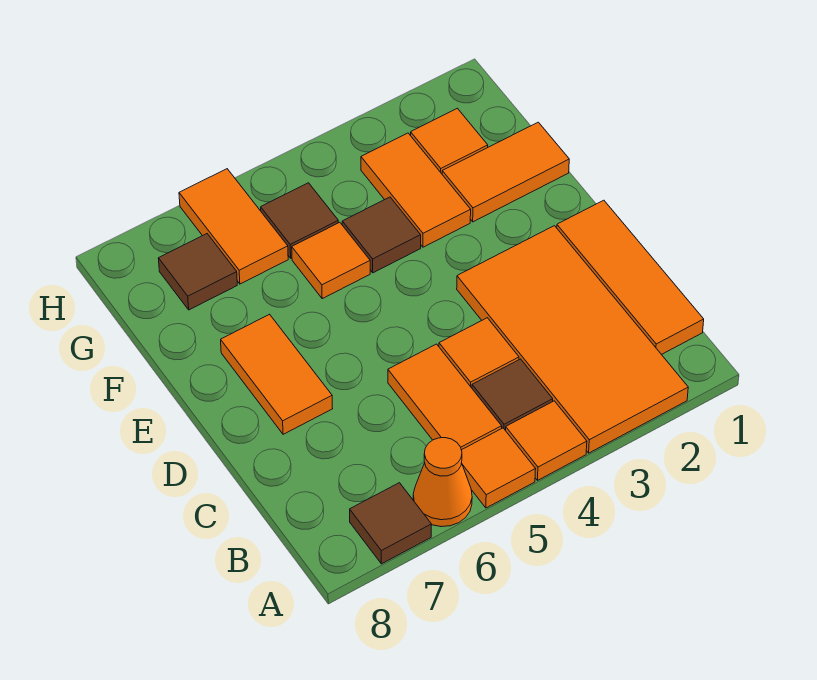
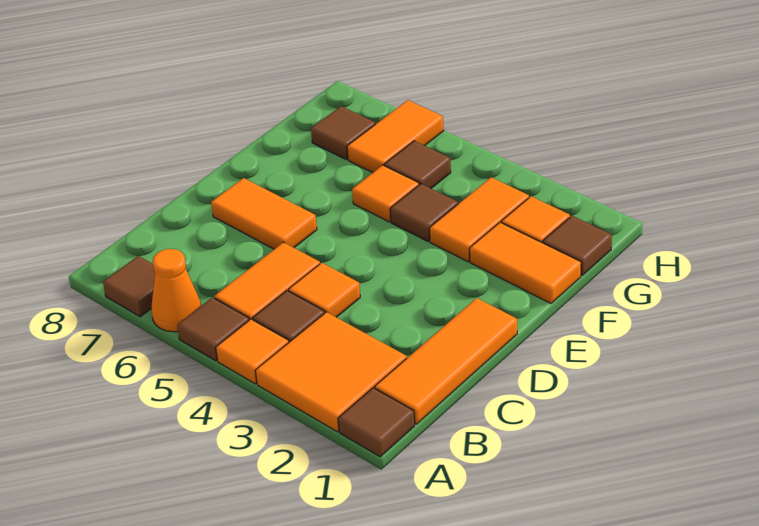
none -> brown tile A1 level 1
orange tile A2:D3 level 1 -> orange tile A2:B3 level 1
orange tile A5 level 1 -> brown tile A5 level 1
orange tile D7:E7 level 1 -> orange tile D6:D7 level 1
none -> brown tile G1 level 1

